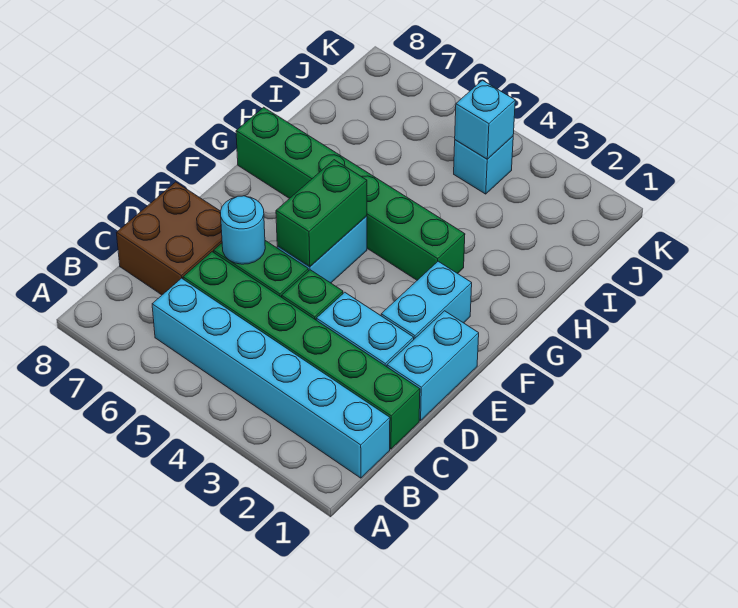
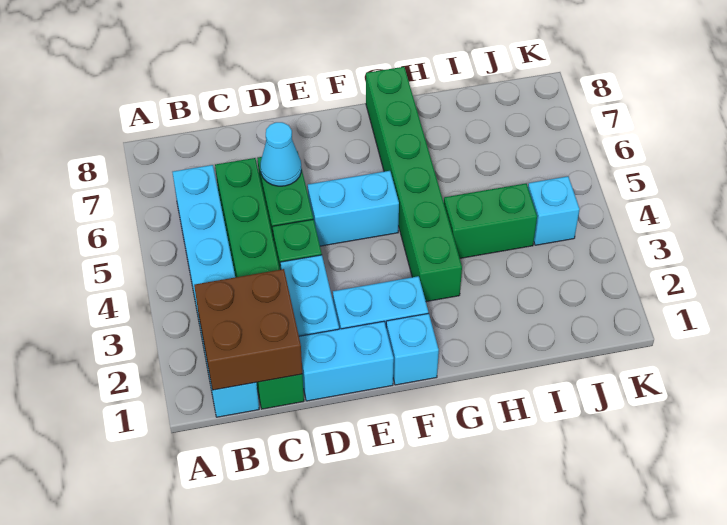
brown brick C7:D8 level 1 -> brown brick B1:C2 level 2
cyan round brick D6 level 2 -> cyan cone D6 level 2
green brick E5:F5 level 2 -> green brick H4:I4 level 1
cyan brick J4 level 2 -> cyan brick F1 level 1

